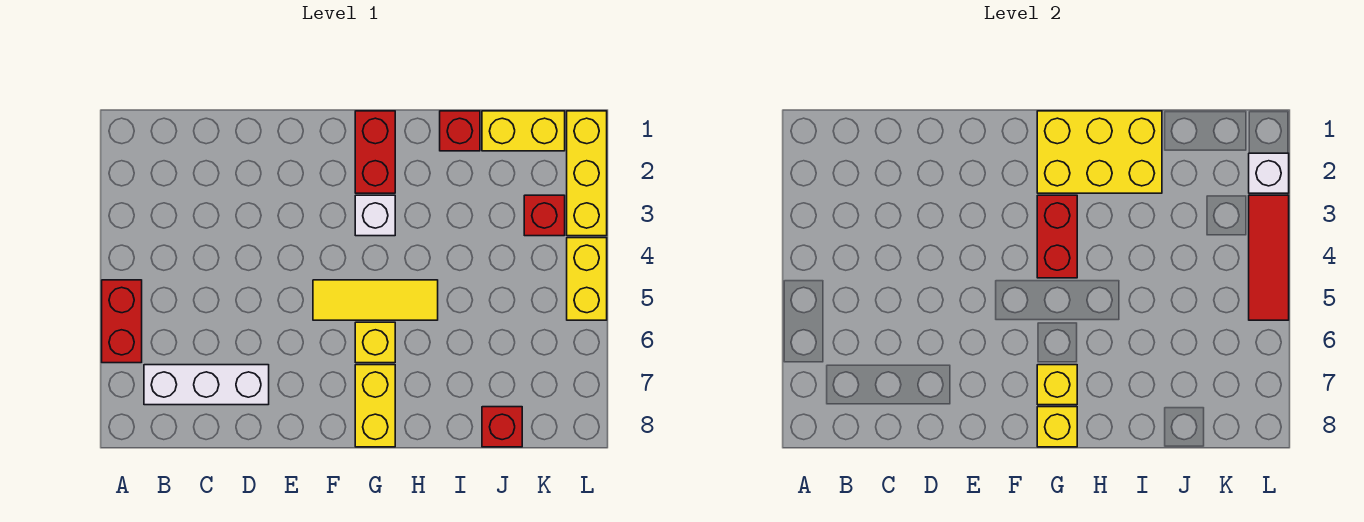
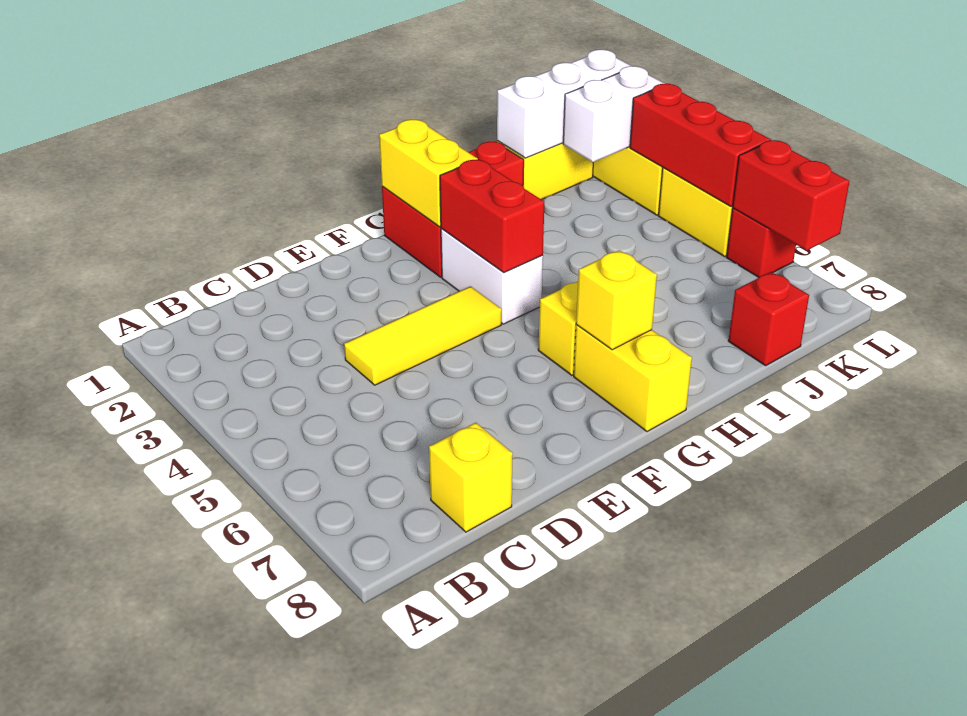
red brick A5:A6 level 1 -> red brick L6:L7 level 2
white brick B7:D7 level 1 -> white brick J1:L1 level 2
yellow tile F5:H5 level 1 -> yellow tile D4:F4 level 1
yellow brick G1:I2 level 2 -> yellow brick G1:G2 level 2
white brick G3 level 1 -> white brick G3:G4 level 1
yellow brick G8 level 2 -> yellow brick C8 level 1
red brick K3 level 1 -> red brick L6 level 1
white brick L2 level 2 -> white brick K2:L2 level 2
red tile L3:L5 level 2 -> red brick L3:L5 level 2

